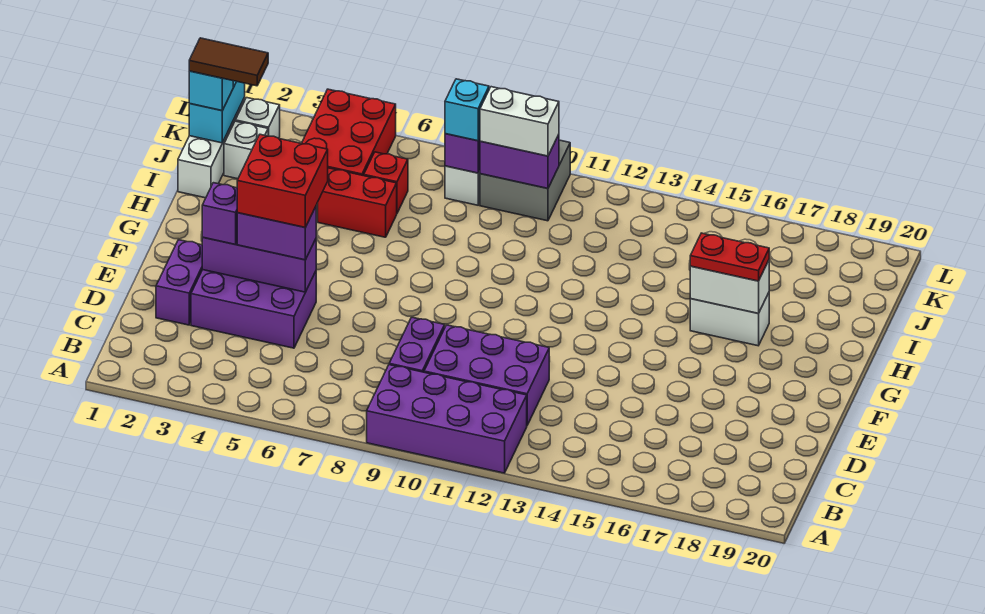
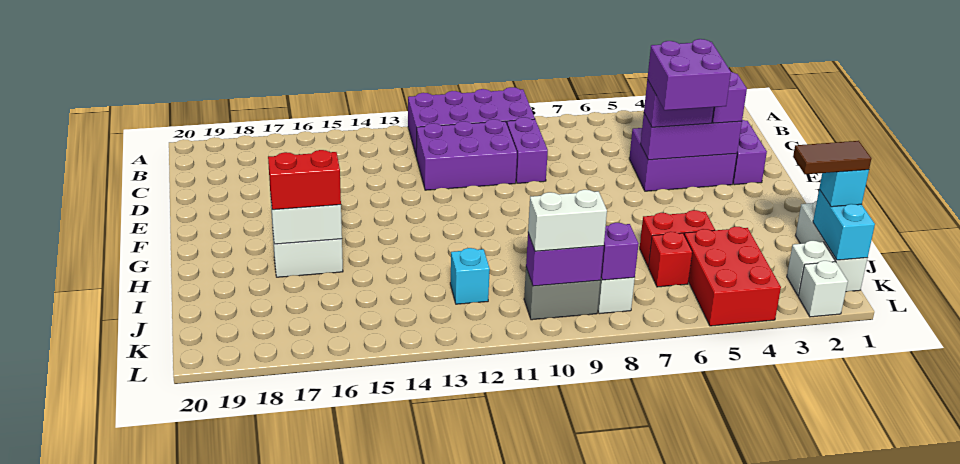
red brick E4:F5 level 4 -> purple brick E4:F5 level 4
red plate H16:H17 level 3 -> red brick H16:H17 level 3
white brick J2 level 1 -> white brick L2 level 1
cyan brick K8 level 3 -> cyan brick J12 level 1
grey brick K9:L10 level 1 -> grey brick K9:K10 level 1

